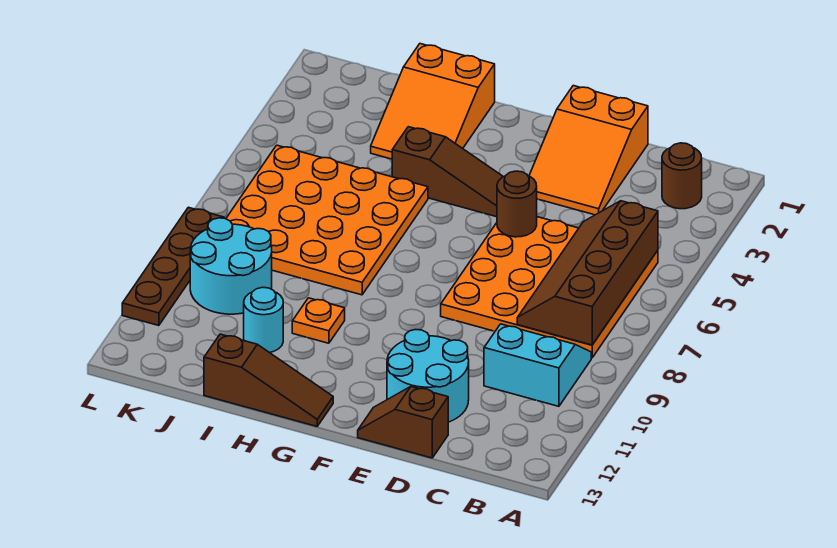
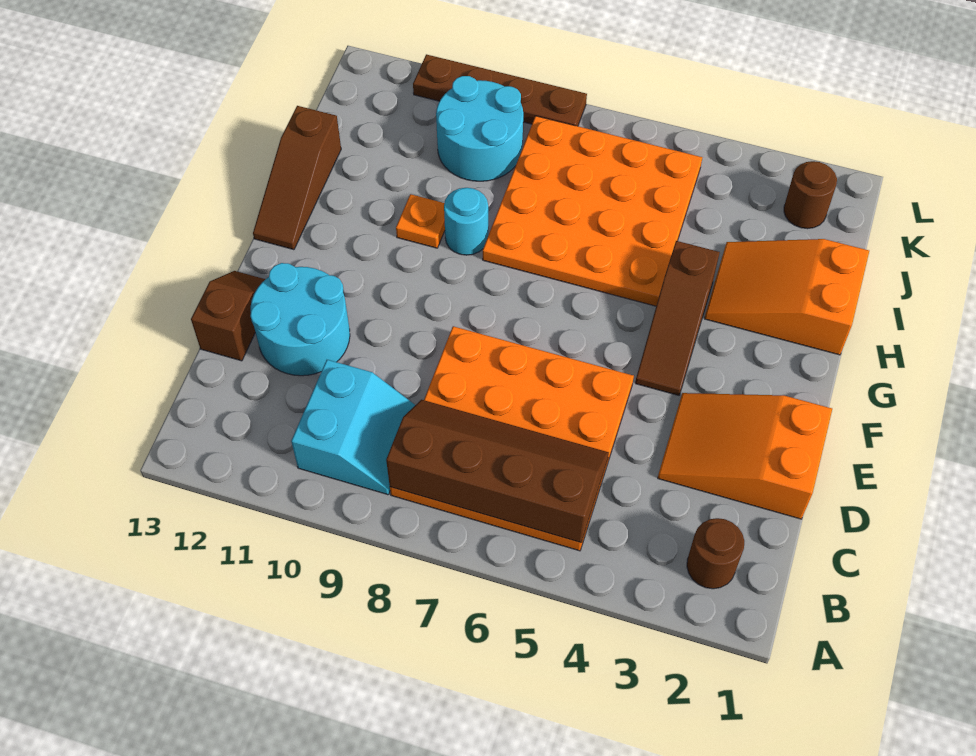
brown round brick E5 level 2 -> brown round brick K2 level 1
cyan round brick I11 level 1 -> cyan round brick H9 level 1

